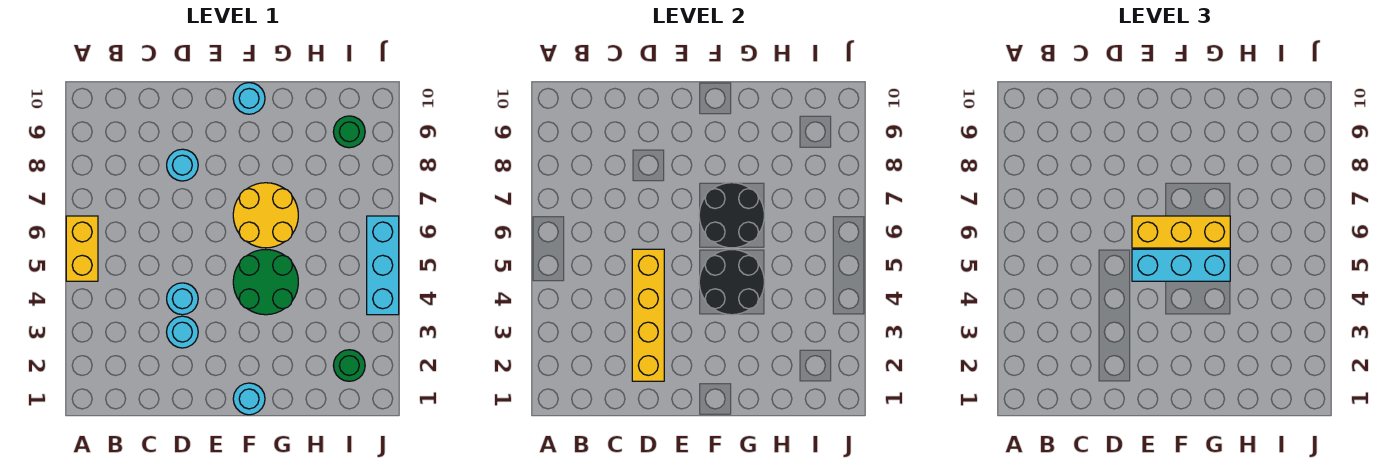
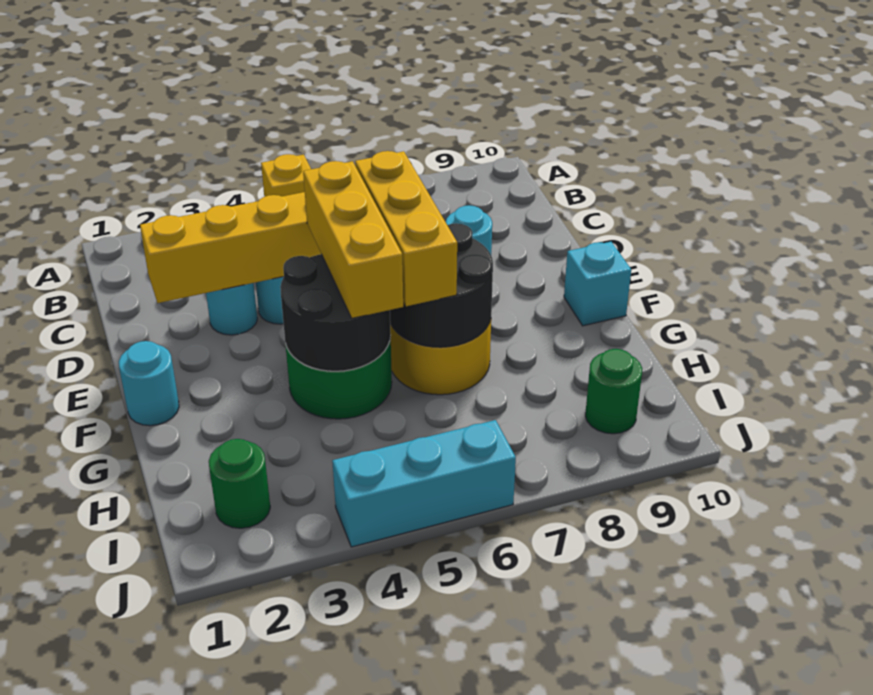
yellow brick A5:A6 level 1 -> yellow brick A5 level 1
cyan brick E5:G5 level 3 -> yellow brick E5:G5 level 3
cyan round brick F10 level 1 -> cyan brick F10 level 1

